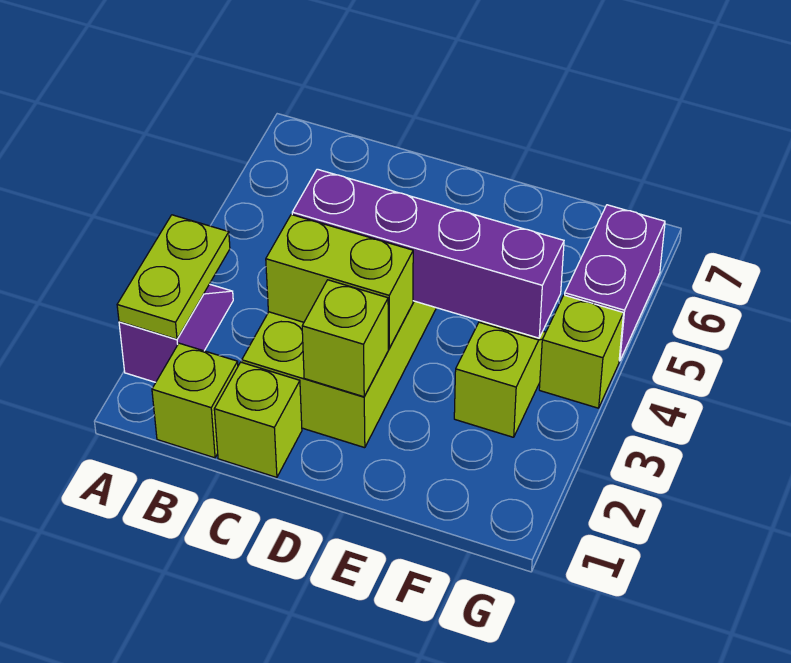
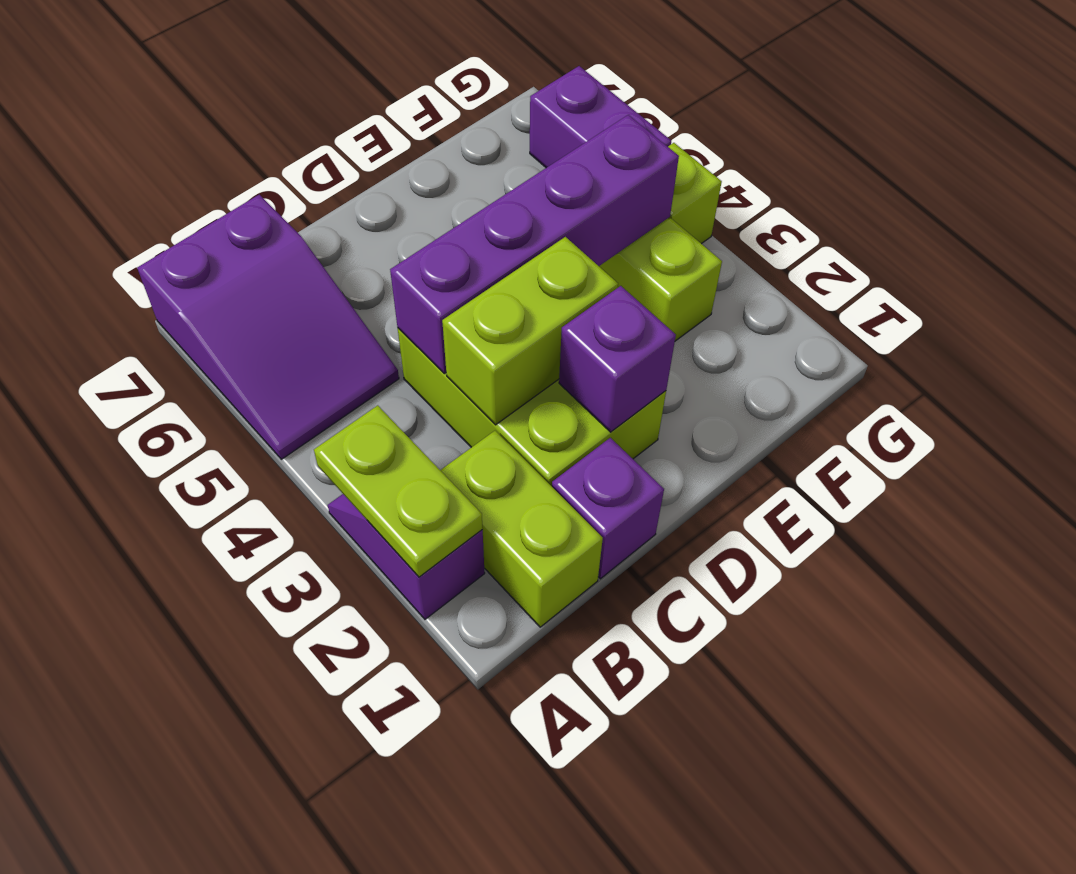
none -> purple slope A5:B7 level 1 top 7
lime brick B1 level 1 -> lime brick B1:B2 level 1
lime brick C1 level 1 -> purple brick C1 level 1
lime brick D2 level 2 -> purple brick D2 level 2

